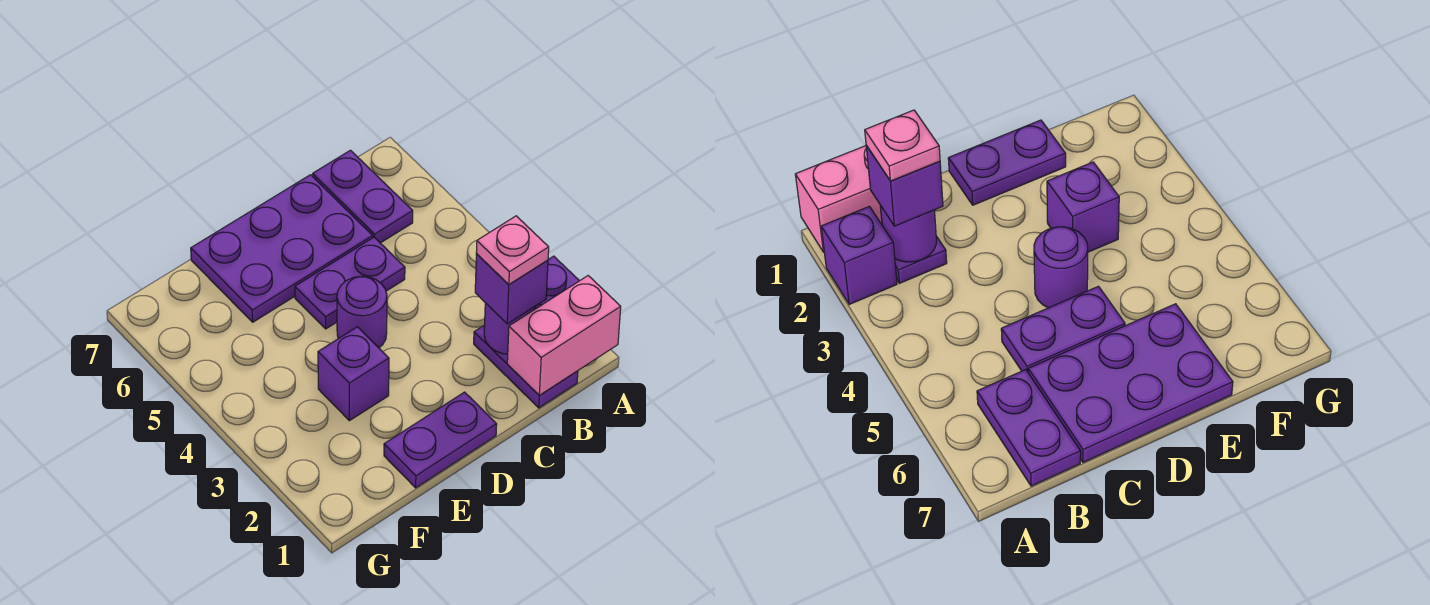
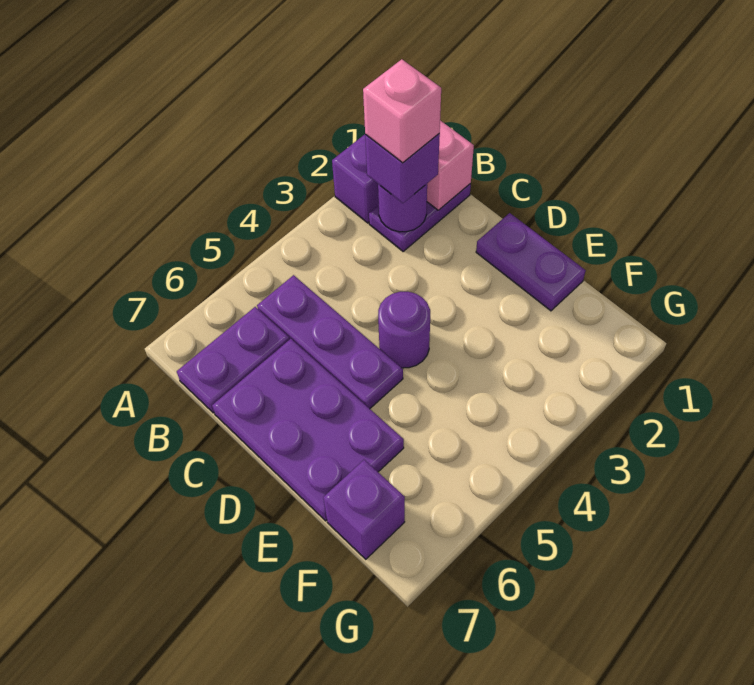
pink plate B2 level 4 -> pink brick B2 level 4
purple plate C5:D5 level 1 -> purple plate B5:D5 level 1
purple brick E3 level 1 -> purple brick F7 level 1

